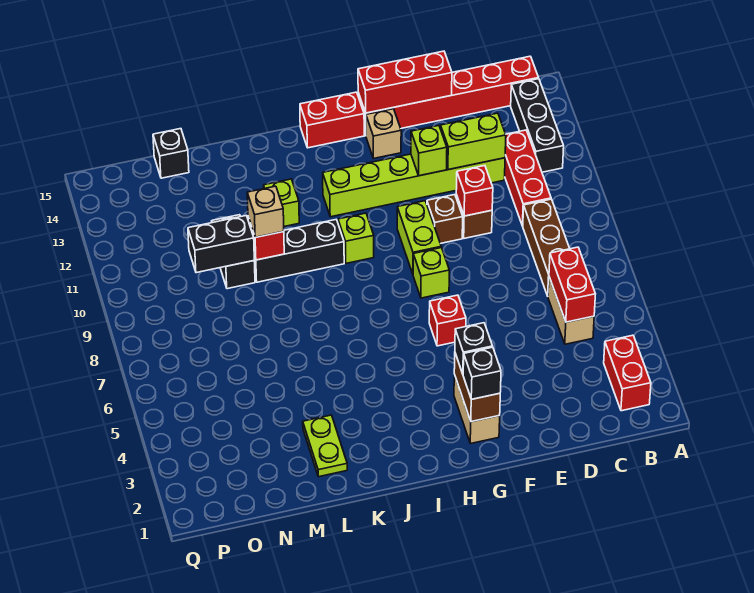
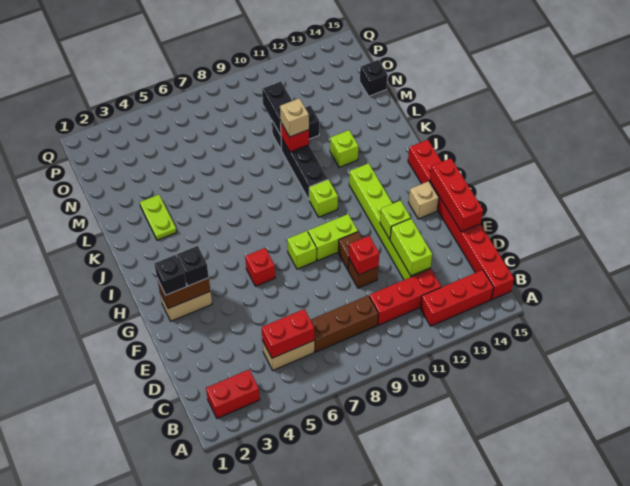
black brick B12:B14 level 1 -> red brick B12:B14 level 1
lime plate L2:L3 level 1 -> lime plate K3:L3 level 1

